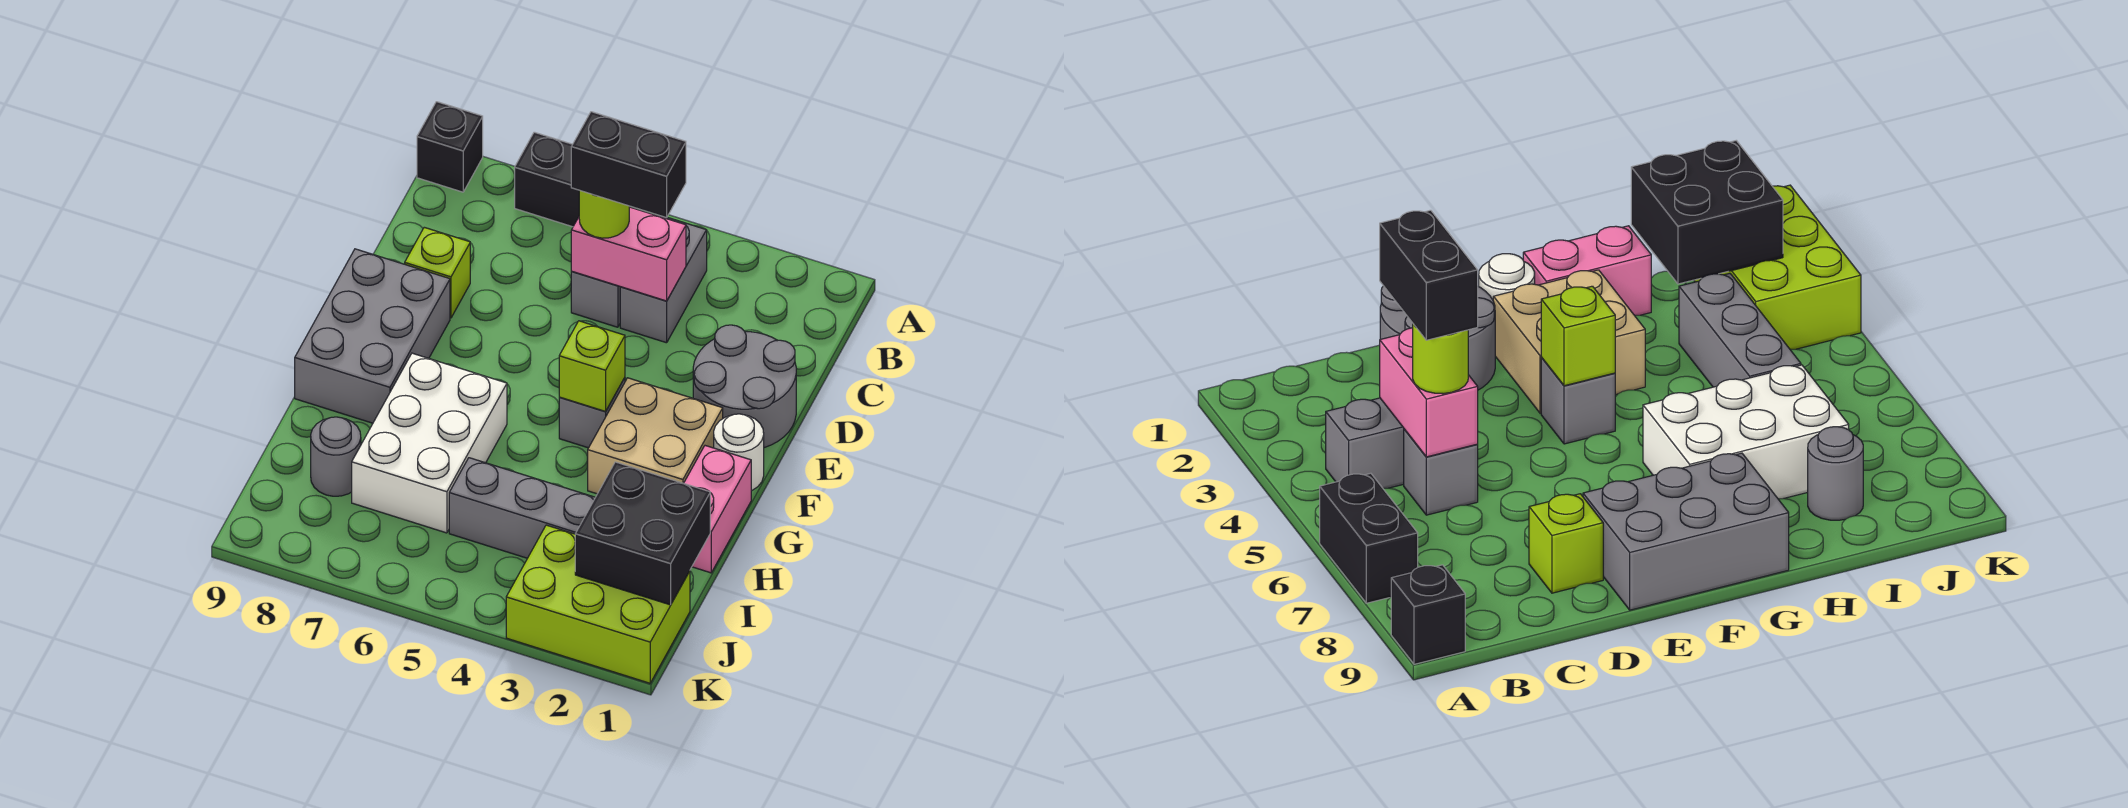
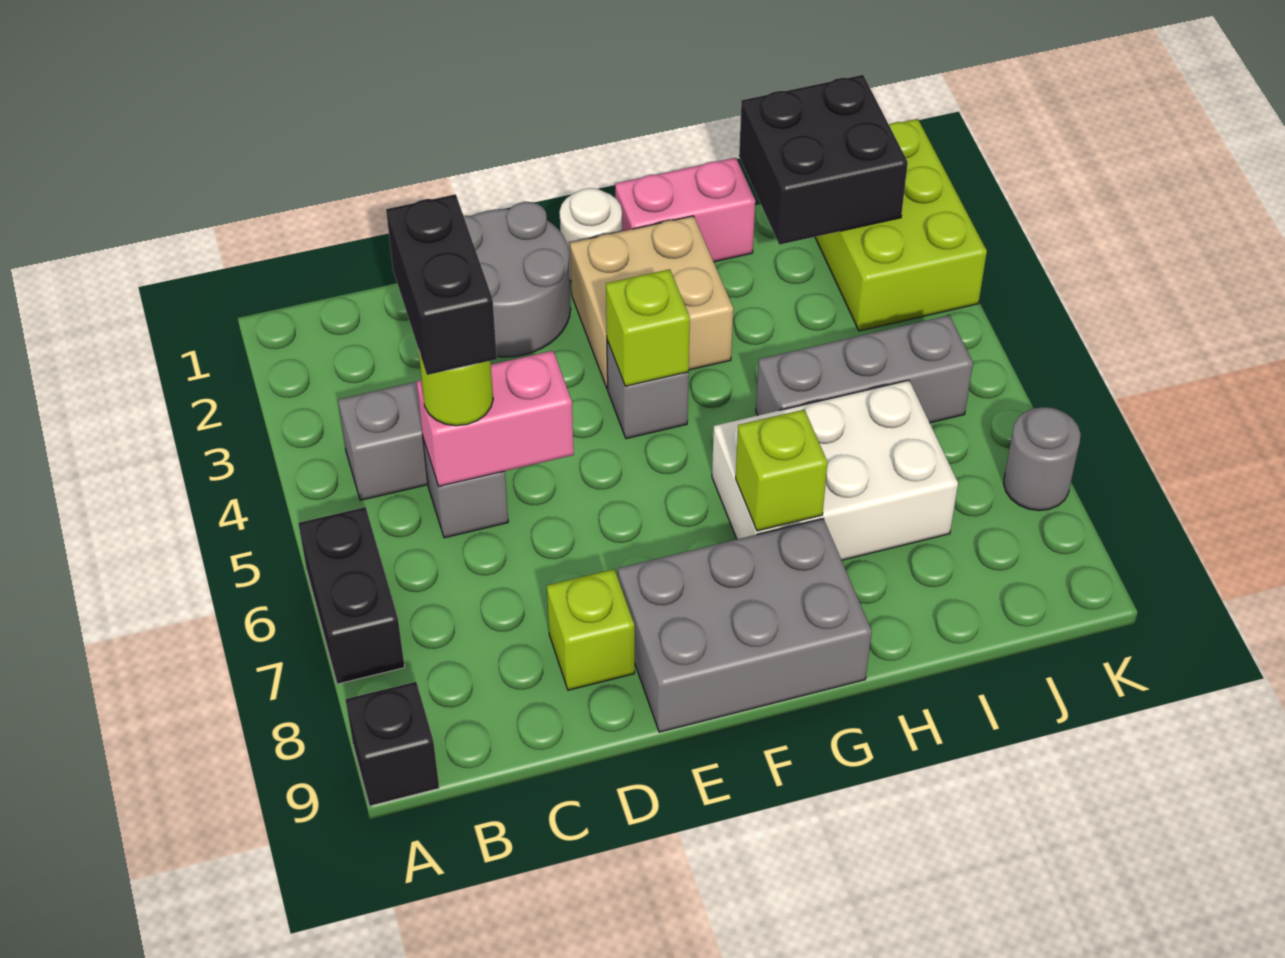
pink brick C4:C5 level 2 -> pink brick C5:D5 level 2
none -> lime brick G7 level 2
grey brick I3:I5 level 1 -> grey brick H5:J5 level 1
grey round brick I8 level 1 -> grey round brick K7 level 1

